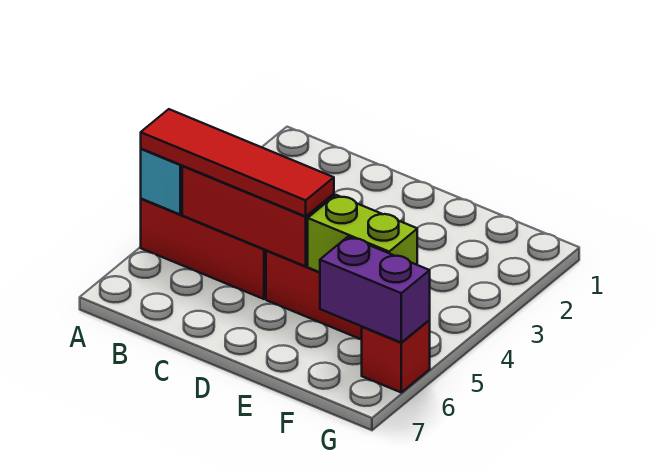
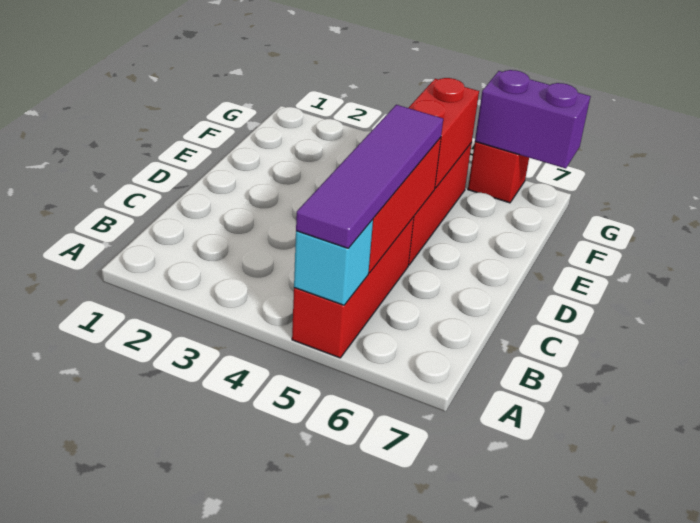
red tile A5:D5 level 3 -> purple tile A5:D5 level 3
lime brick E5:F5 level 2 -> red brick E5:F5 level 2
purple brick F6:G6 level 2 -> purple brick G6:G7 level 2

